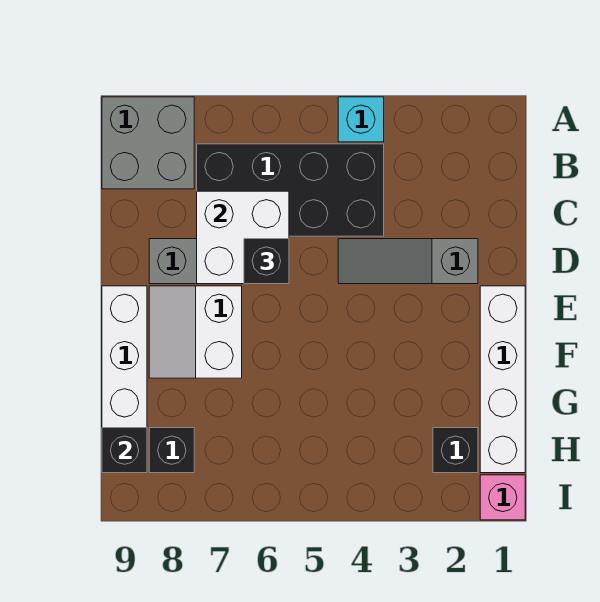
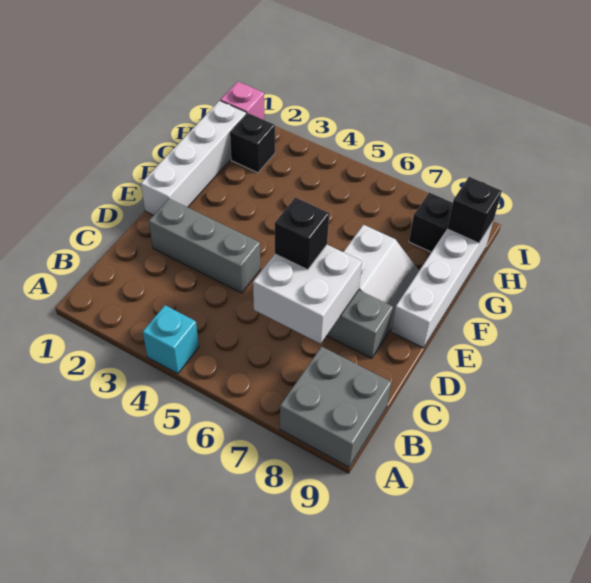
black brick B4:C7 level 1 -> none
grey slope D2:D4 level 1 top 2 -> grey brick D2:D4 level 1

